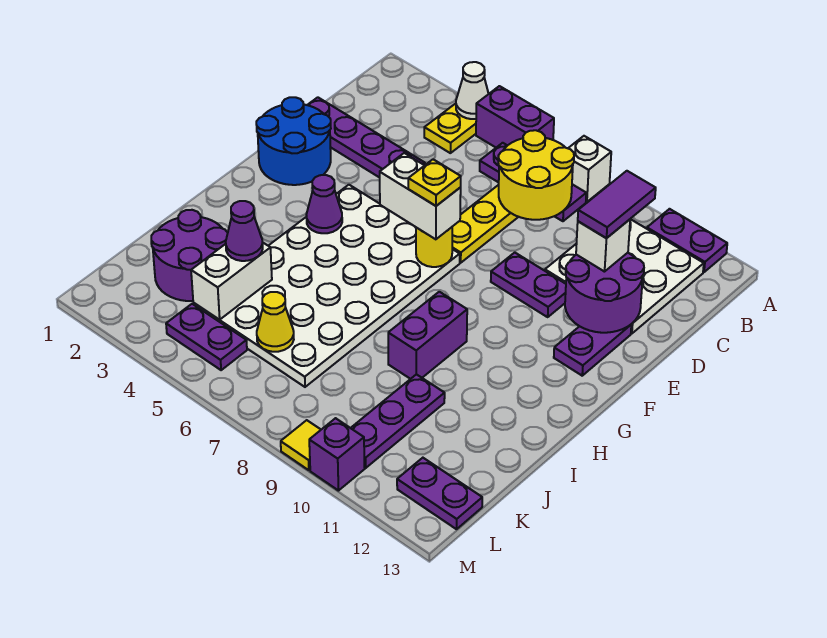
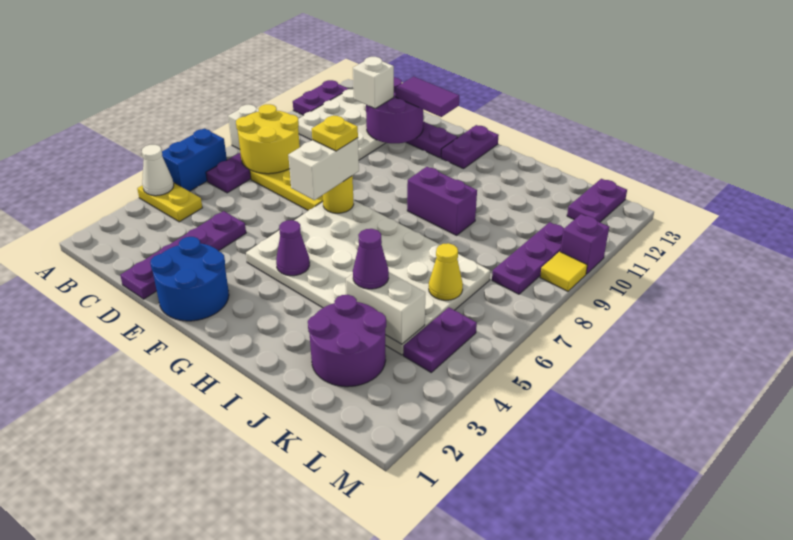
purple brick A5:A6 level 1 -> blue brick A5:A6 level 1
purple tile C11:D11 level 4 -> purple tile E12:F12 level 3
purple plate E9:E10 level 1 -> purple plate G12:G13 level 1
purple plate J10:L10 level 1 -> purple plate L8:L10 level 1

